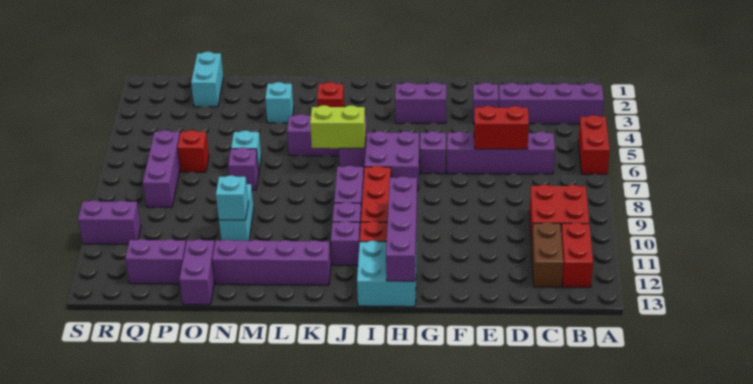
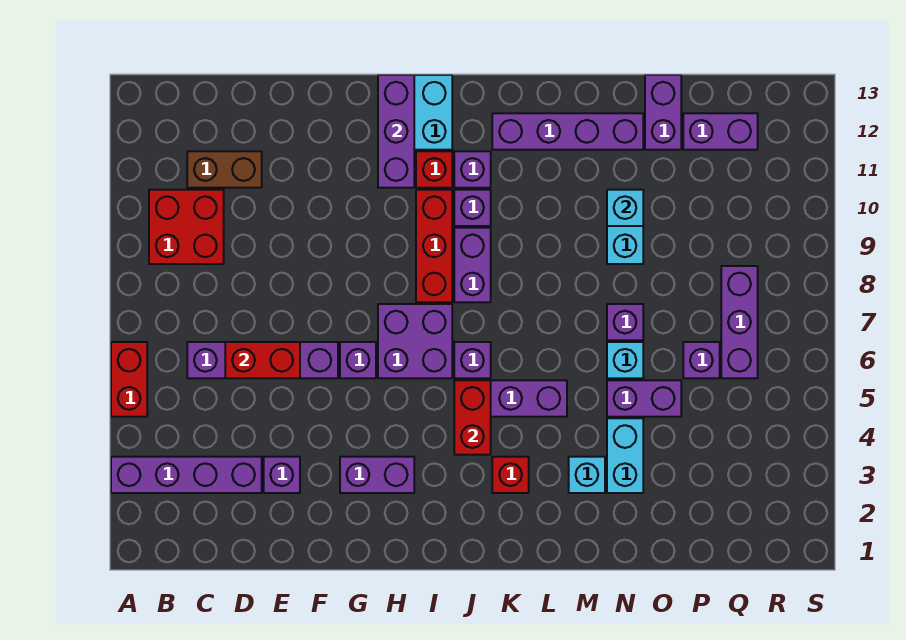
red brick B11:B12 level 1 -> red brick J4:J5 level 2
brown brick C11:C12 level 1 -> brown brick C11:D11 level 1
purple brick H10:H13 level 2 -> purple brick H11:H13 level 2
lime brick J6:K6 level 2 -> none
cyan brick P1:P2 level 1 -> cyan brick N3:N4 level 1
red brick P6 level 1 -> purple brick P6 level 1
purple brick R10:S10 level 1 -> purple brick N5:O5 level 1

